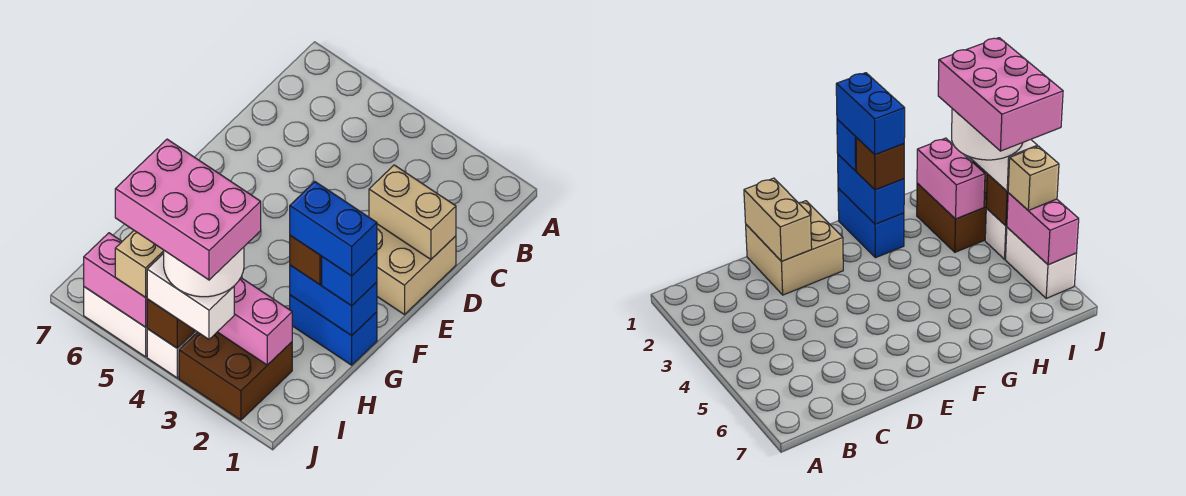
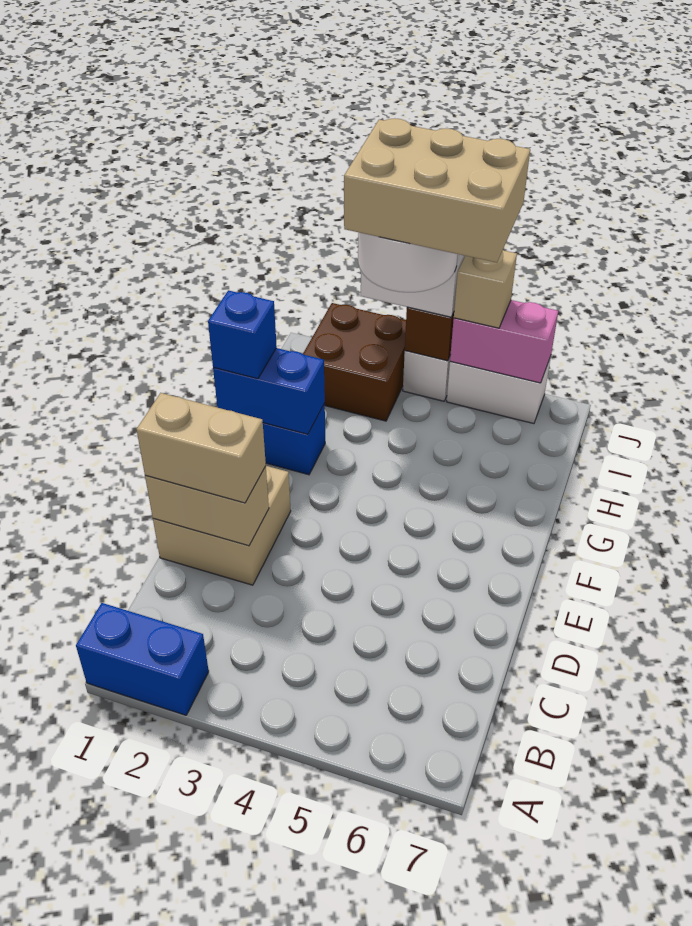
none -> tan brick D1:D2 level 3
blue brick G1:G2 level 4 -> blue brick A1:A2 level 1
brown brick G2 level 3 -> none
pink brick I2:I3 level 2 -> none
pink brick I3:J5 level 5 -> tan brick I3:J5 level 5

